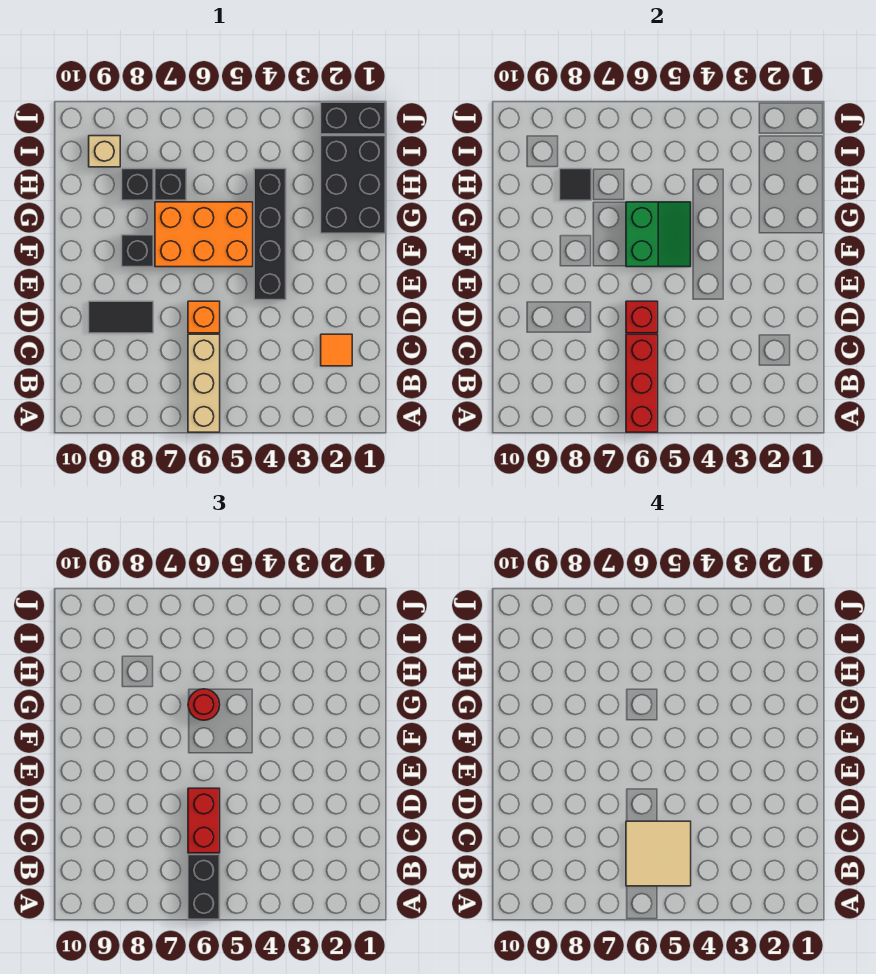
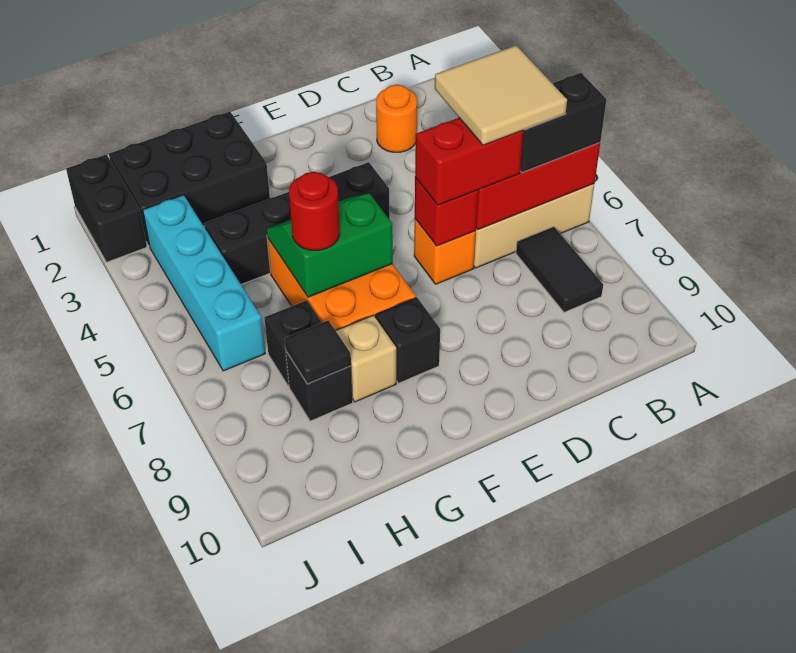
orange tile C2 level 1 -> orange round brick C2 level 1
black tile D8:D9 level 1 -> black tile B7:B8 level 1
none -> cyan brick I3:I6 level 1
tan brick I9 level 1 -> tan brick G8 level 1

